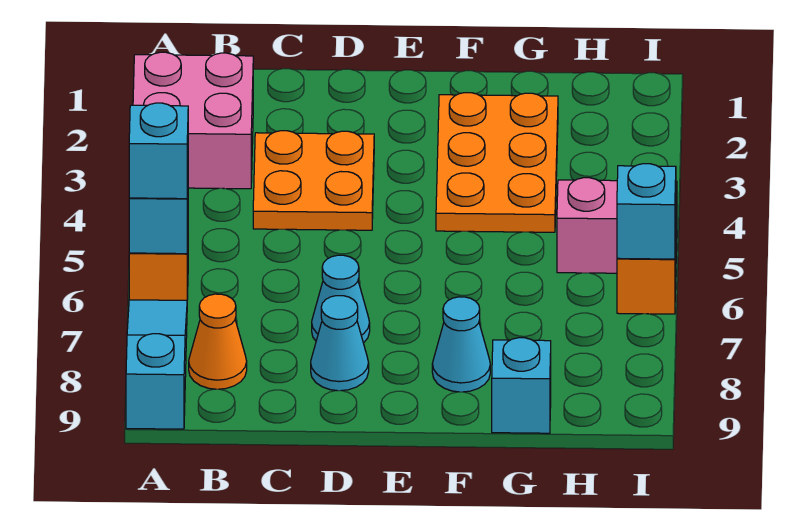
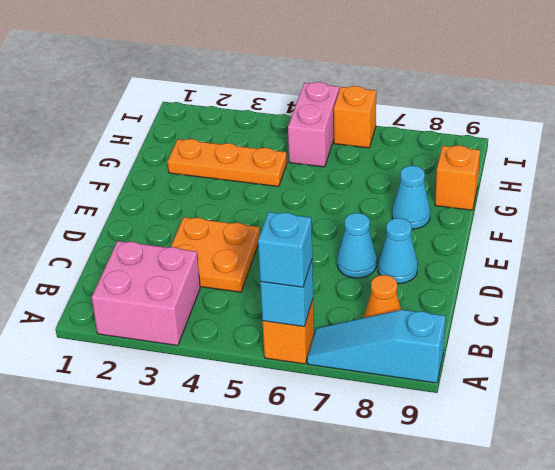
orange plate F2:G4 level 1 -> orange plate G2:G4 level 1
cyan brick G9 level 1 -> orange brick G9 level 1
cyan brick I6 level 2 -> none

